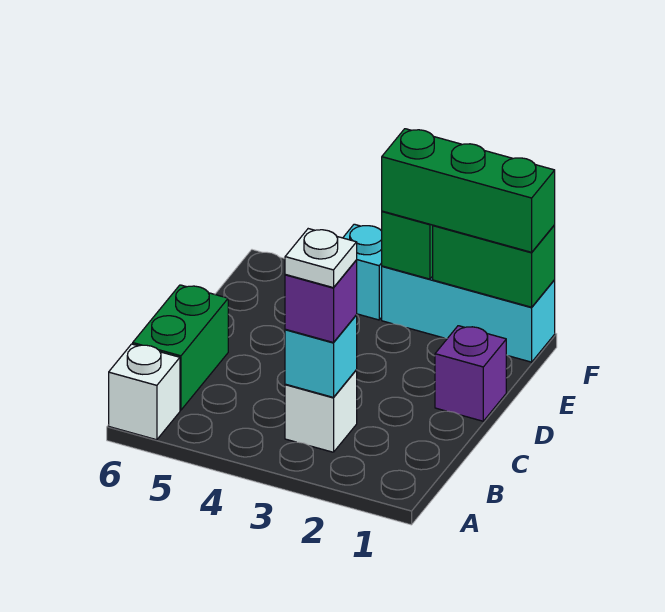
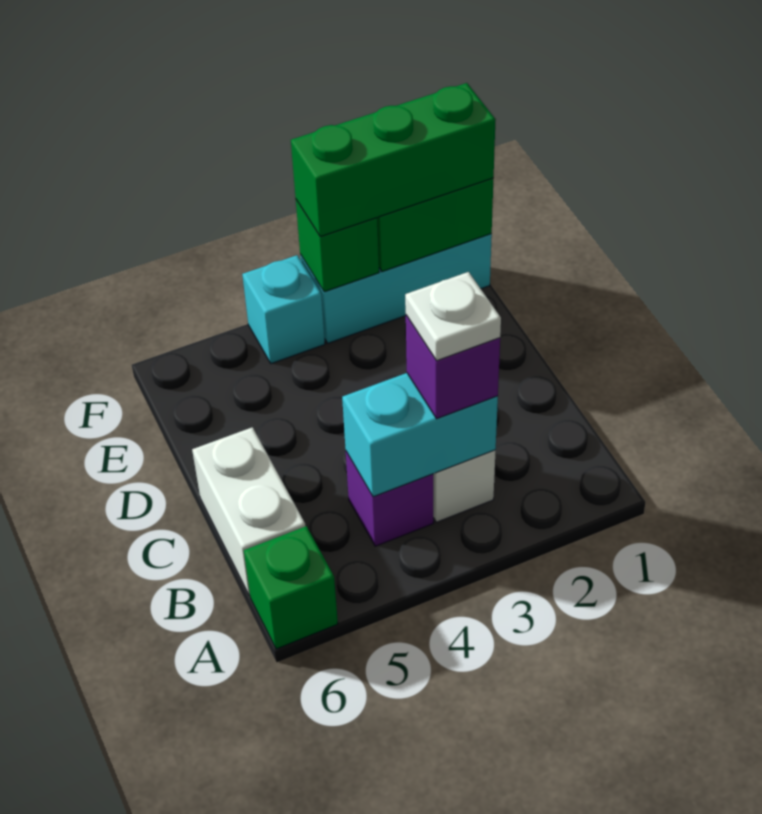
white brick A6 level 1 -> green brick A6 level 1
cyan brick B3 level 2 -> cyan brick B3:B4 level 2
green brick B6:C6 level 1 -> white brick B6:C6 level 1
purple brick D1 level 1 -> purple brick B4 level 1

